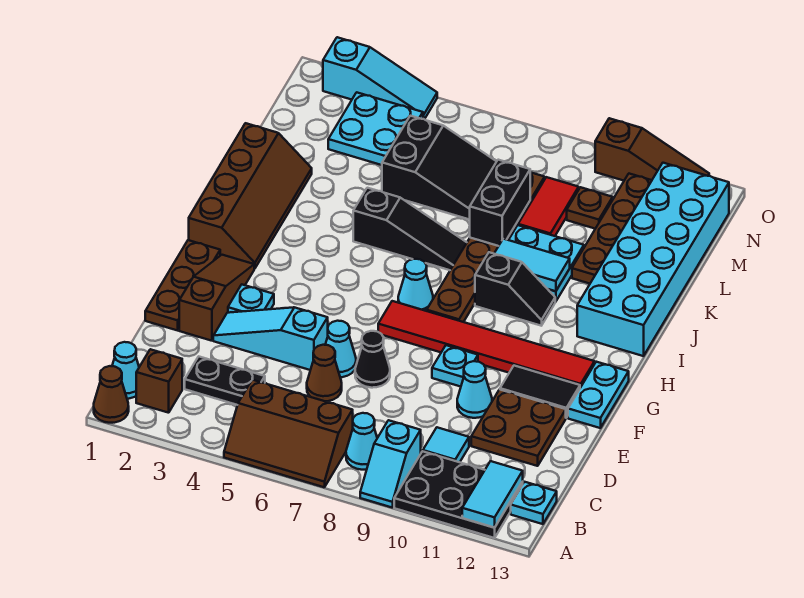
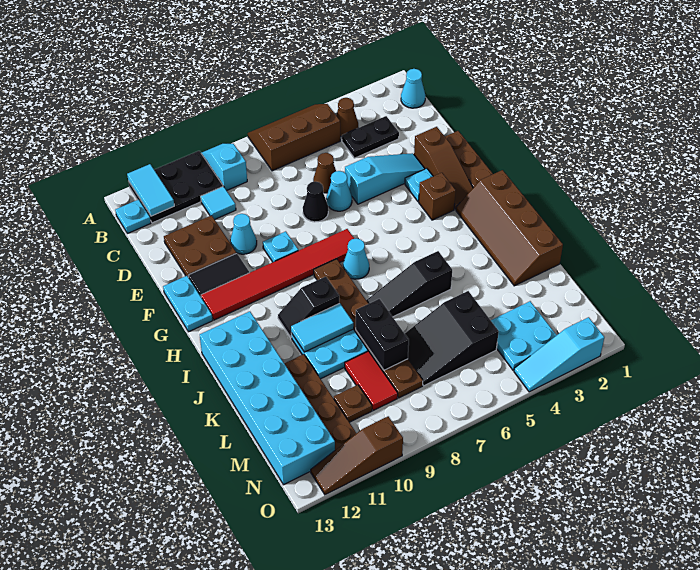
brown cone A1 level 1 -> brown cone B4 level 1
brown brick B2 level 1 -> brown brick G3 level 1
cyan cone B8 level 1 -> none

